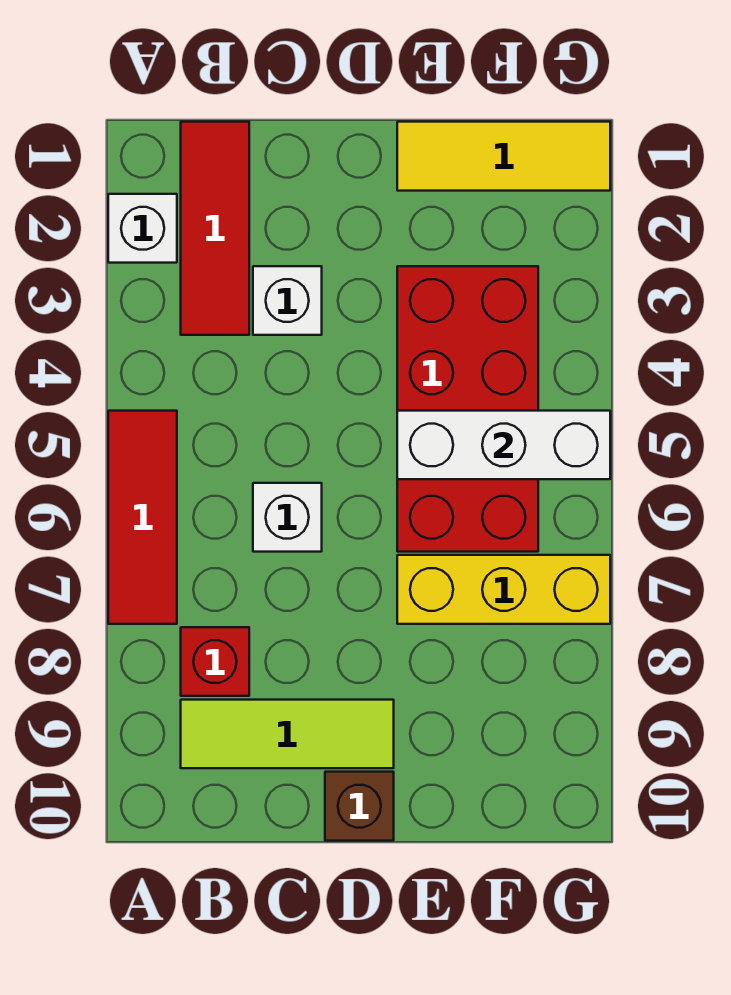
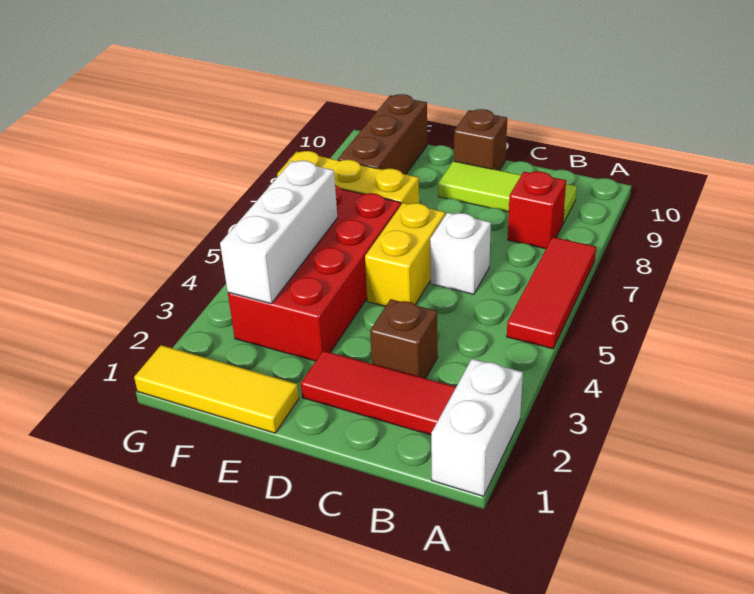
white brick A2 level 1 -> white brick A1:A2 level 1
red tile B1:B3 level 1 -> red tile B2:D2 level 1
white brick C3 level 1 -> brown brick C3 level 1
none -> yellow brick D5:D6 level 1
white brick E5:G5 level 2 -> white brick F3:F5 level 2
none -> brown brick F8:F10 level 1

